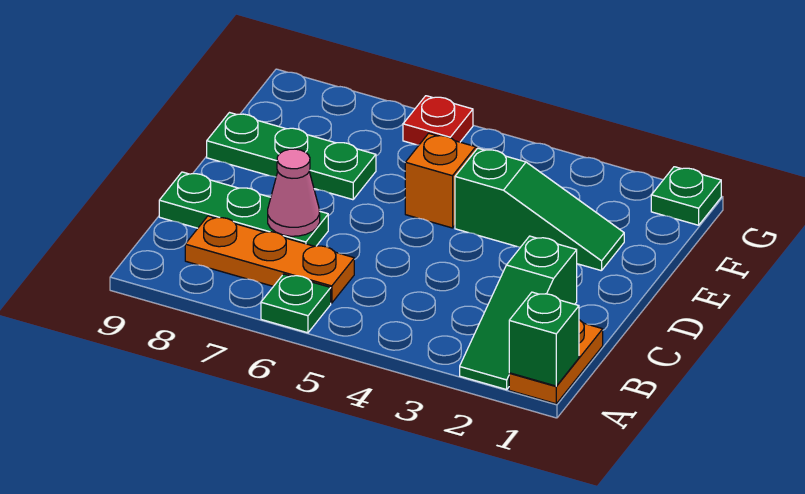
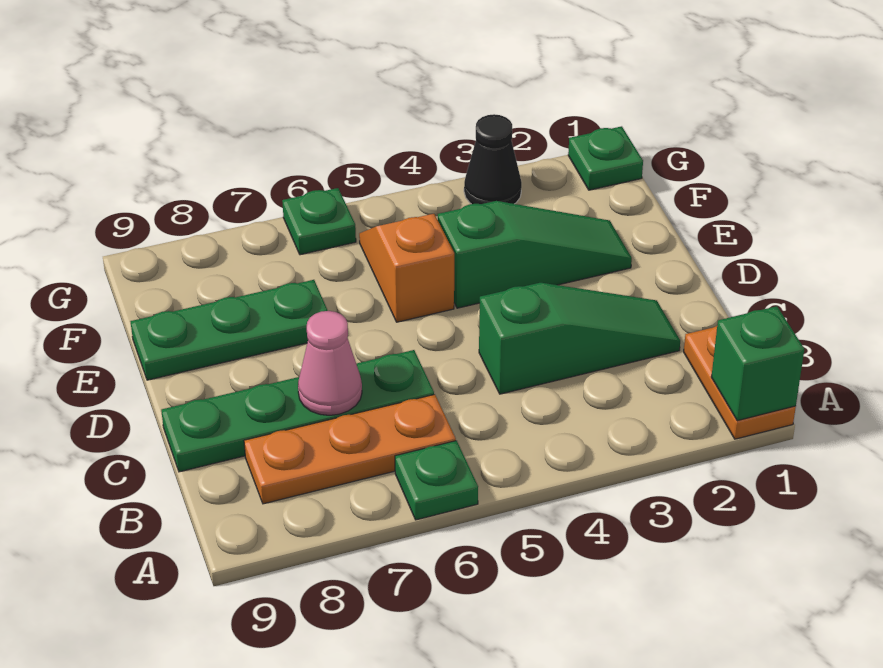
green slope A2:C2 level 1 top C -> green slope C2:C4 level 1 top 4
green plate C7:C9 level 1 -> green plate C6:C9 level 1
none -> black cone G3 level 1
red plate G6 level 1 -> green plate G6 level 1

